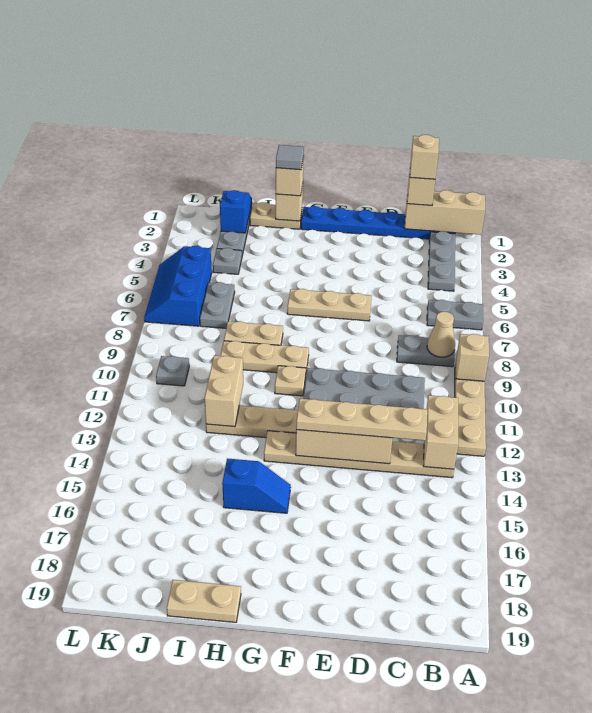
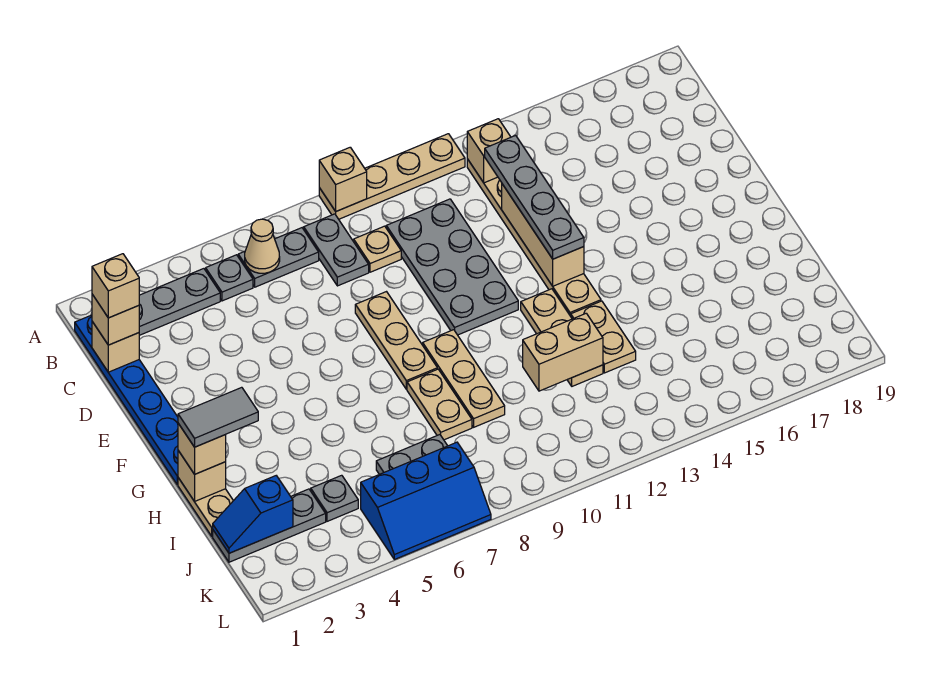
tan brick A1:C1 level 2 -> tan brick C1 level 2
grey plate A6:B6 level 1 -> grey plate B6:B7 level 1
tan cone B8 level 2 -> tan cone B6 level 2
tan brick B12:B13 level 2 -> tan brick B13 level 2
tan plate C13:F13 level 3 -> grey plate C13:F13 level 3
tan plate E6:G6 level 1 -> tan plate E8:G8 level 1
tan plate G10 level 1 -> tan plate C9 level 1
blue slope G15:H15 level 1 top H -> none
grey tile H1 level 4 -> grey tile H1:H2 level 4
tan plate H19:I19 level 1 -> tan plate H13:I13 level 1
grey plate K10 level 1 -> grey plate B5 level 1

